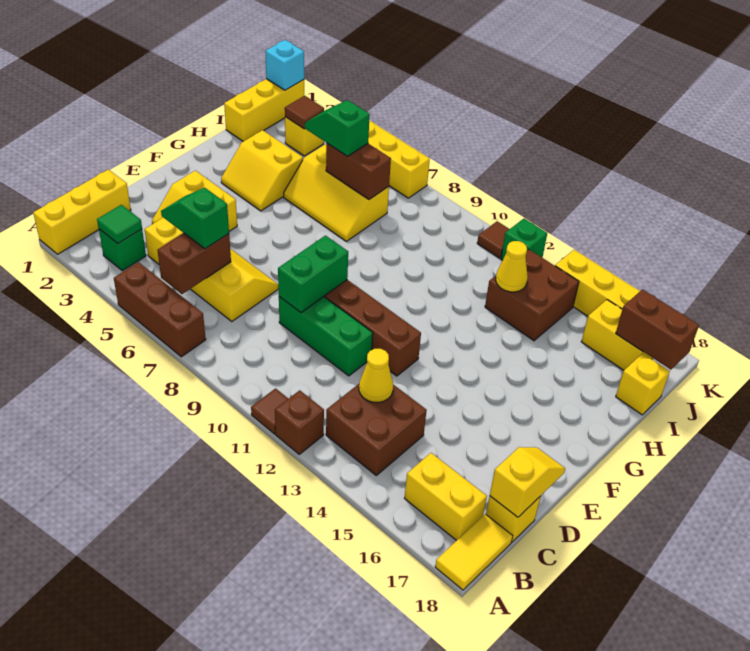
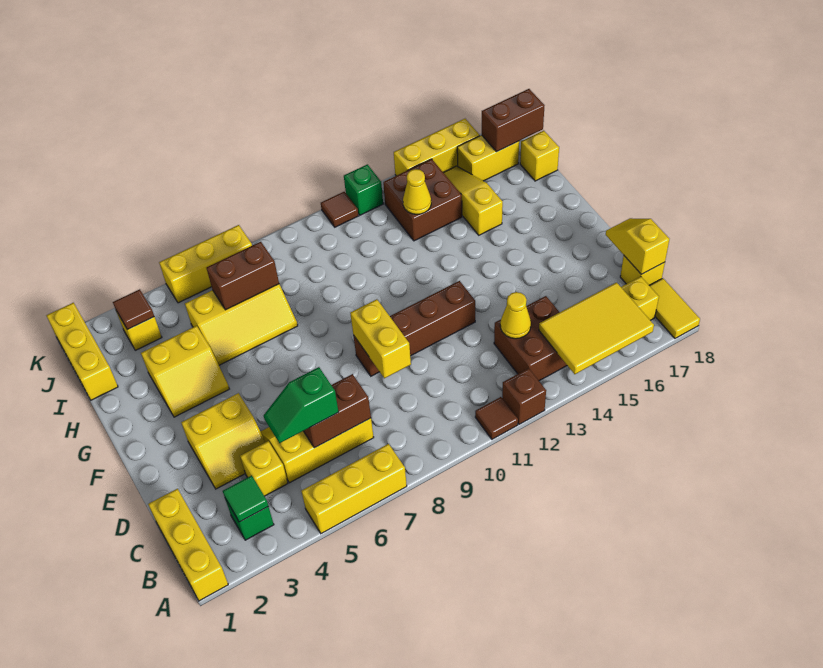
brown brick A5:A7 level 1 -> yellow brick A5:A7 level 1
none -> yellow tile A14:B16 level 2
brown brick B6:C6 level 2 -> brown brick C6:C7 level 2
green brick D9:D11 level 1 -> none
green brick D9:E9 level 2 -> yellow brick D9:E9 level 2
none -> yellow slope H15:J15 level 1 top H
green slope I5:I6 level 3 top 6 -> none
cyan brick K1 level 2 -> none

